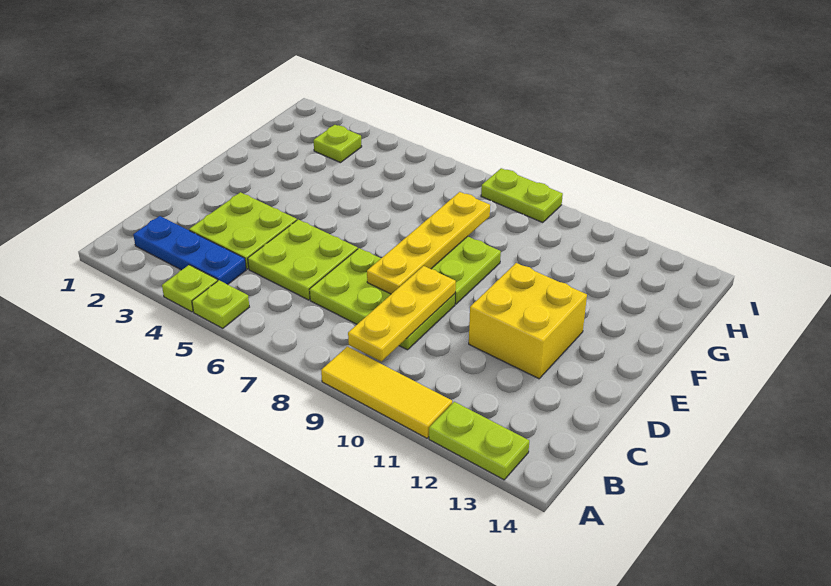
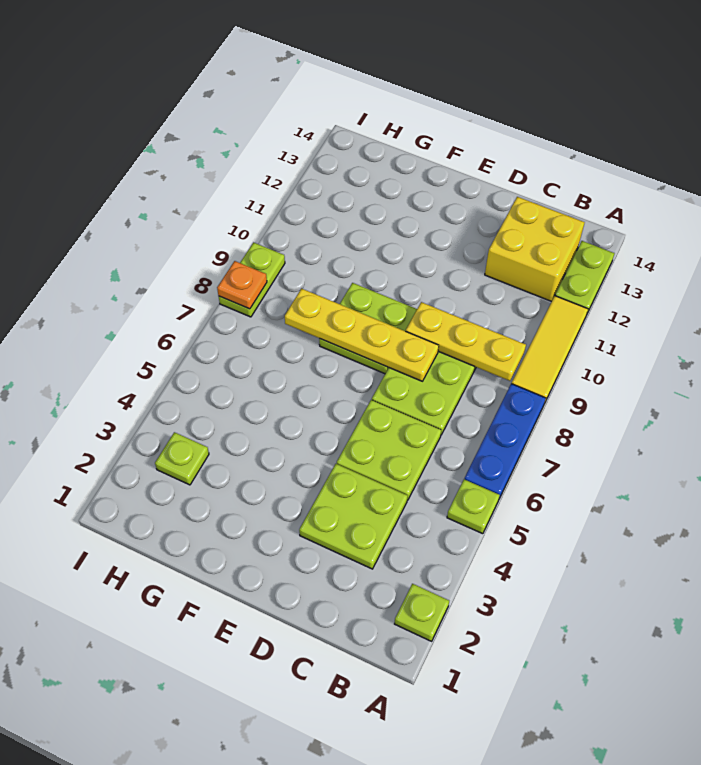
lime plate A4 level 1 -> lime plate A2 level 1
blue plate B2:B4 level 1 -> blue plate A6:A8 level 1
yellow brick D11:E12 level 1 -> yellow brick B12:C13 level 1
none -> orange plate I8 level 2

